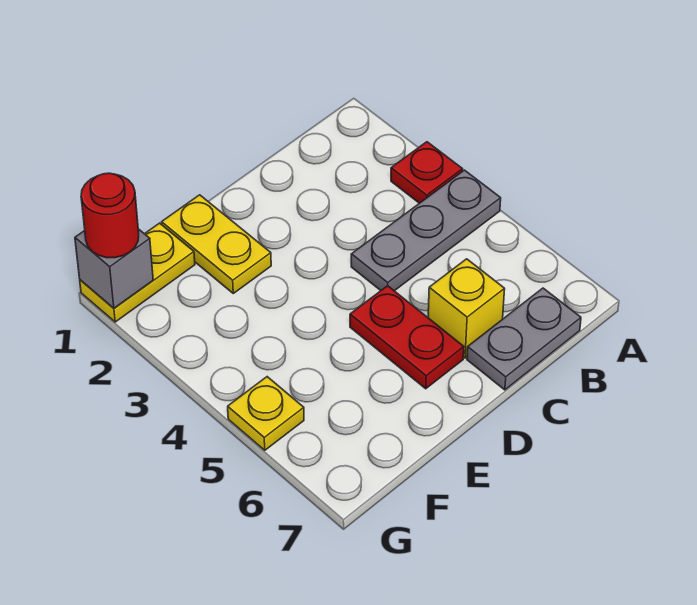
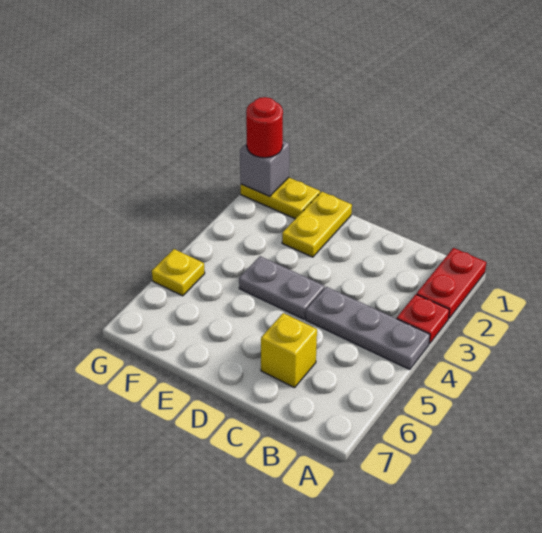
grey plate B7:C7 level 1 -> grey plate D4:E4 level 1
red plate D5:D6 level 1 -> red plate A1:A2 level 1

